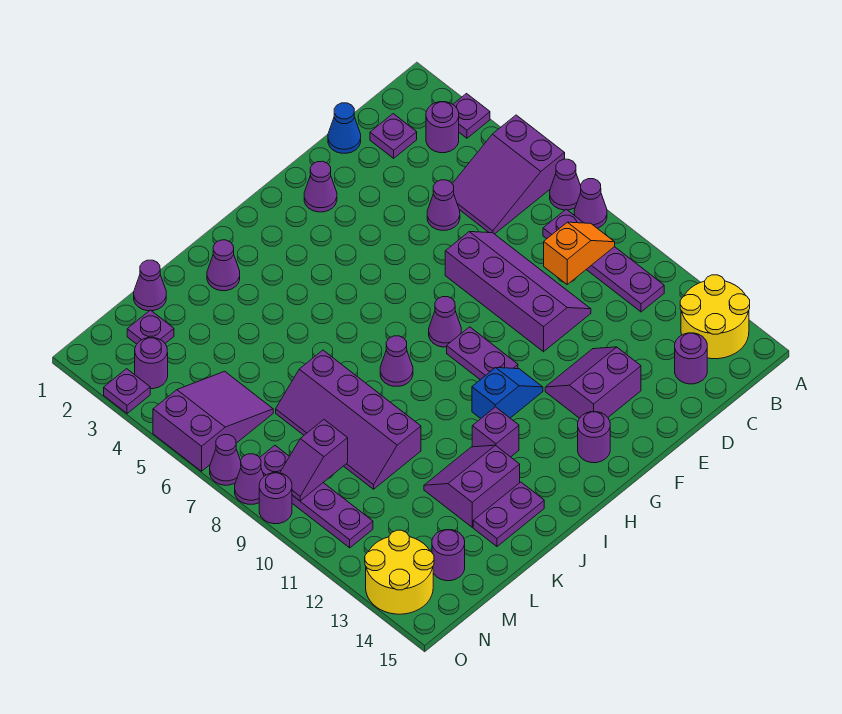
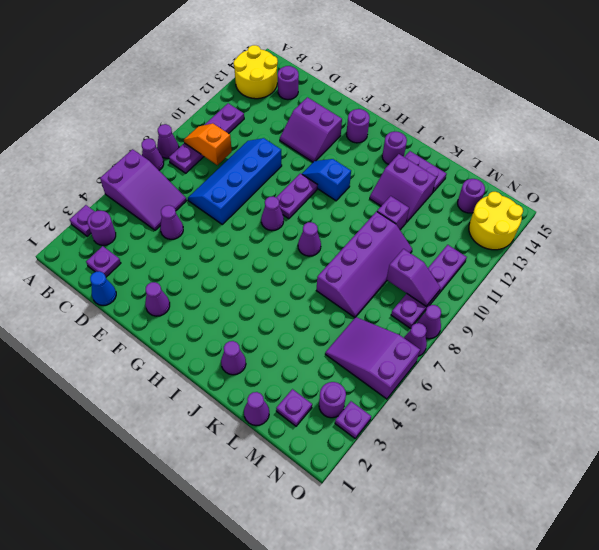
purple slope D7:E10 level 1 top E -> blue slope D7:E10 level 1 top E
purple brick I12 level 1 -> purple brick K11 level 1
purple round brick O9 level 1 -> purple round brick I14 level 1

